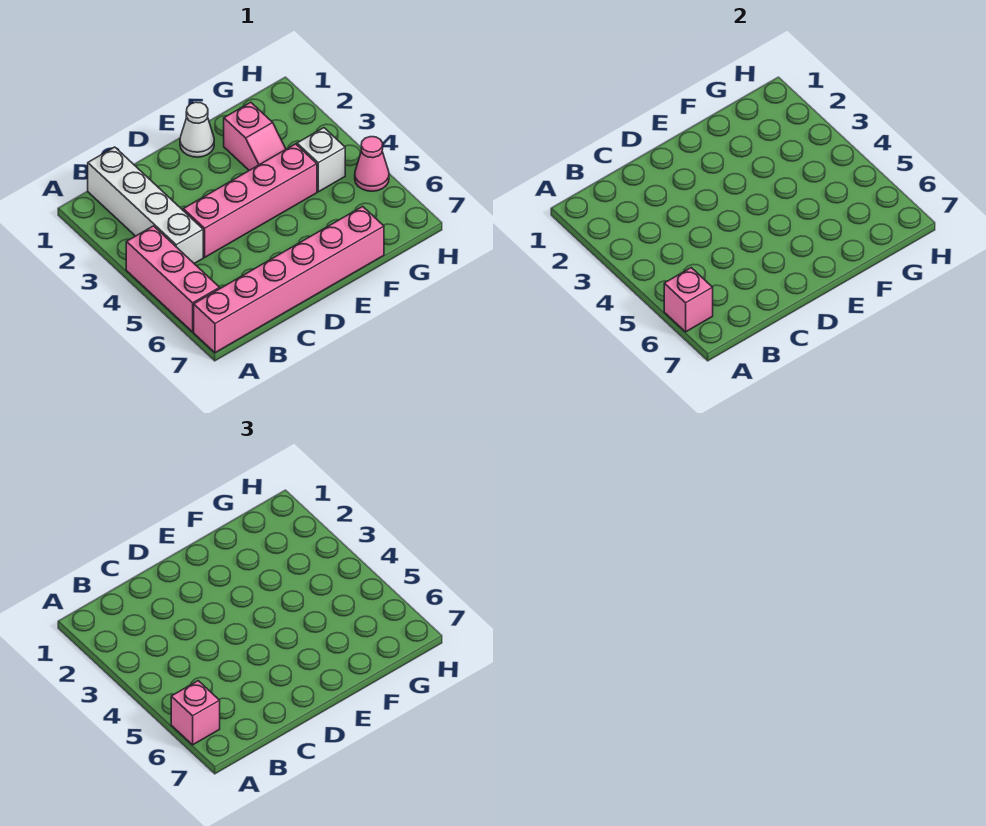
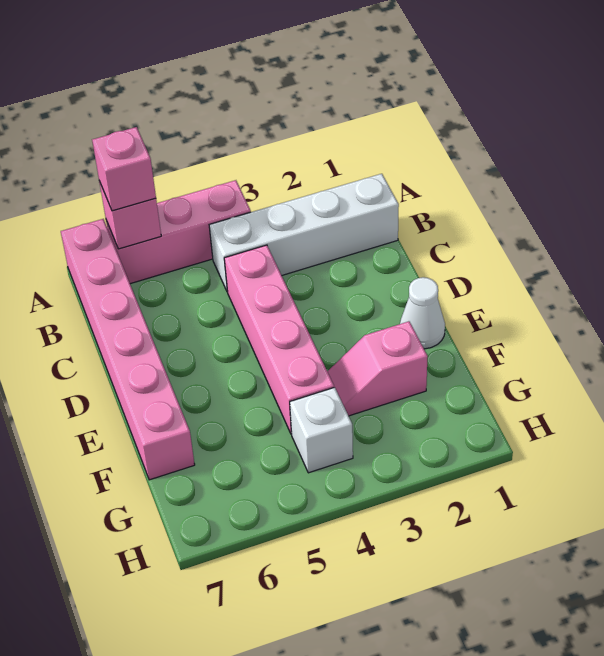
pink cone H5 level 1 -> none

